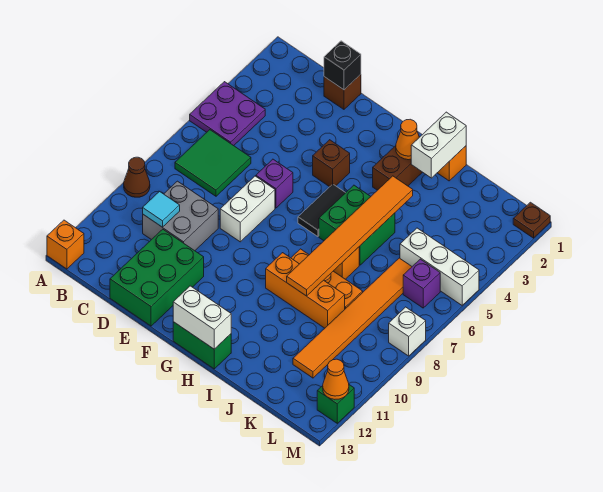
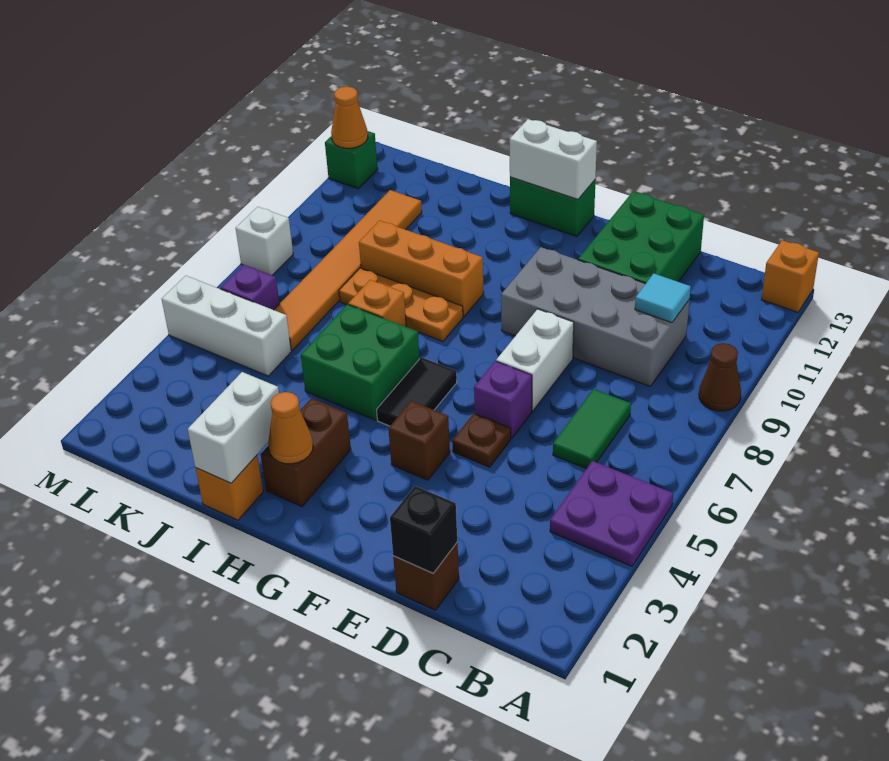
green tile B6:C7 level 1 -> green tile C6:C7 level 1
grey brick C9:D10 level 1 -> grey brick C9:F10 level 1
orange tile I4:I9 level 2 -> none
brown plate M1 level 1 -> brown plate E5 level 1

